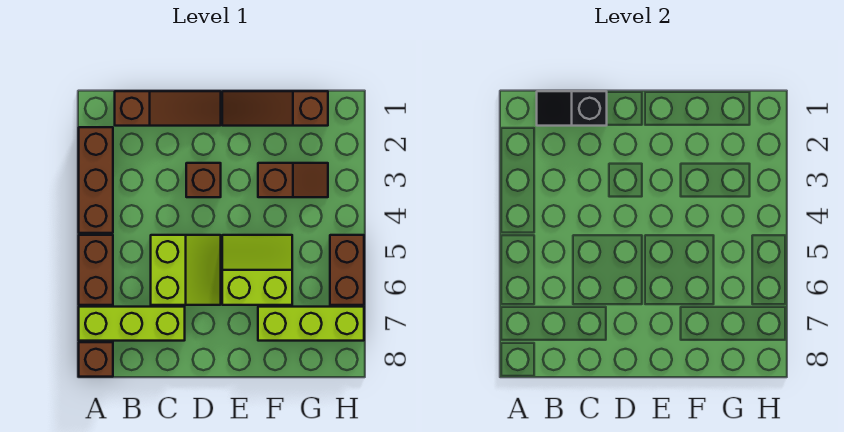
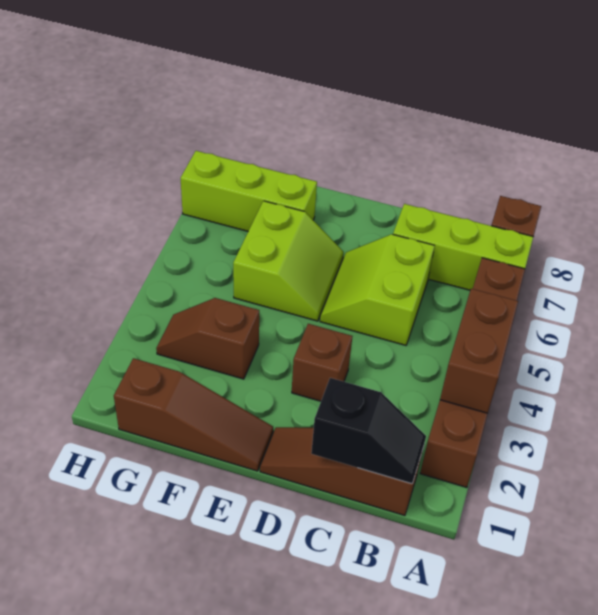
lime slope E5:F6 level 1 top 6 -> lime slope E5:F6 level 1 top F
brown brick H5:H6 level 1 -> brown brick A3:A4 level 2

